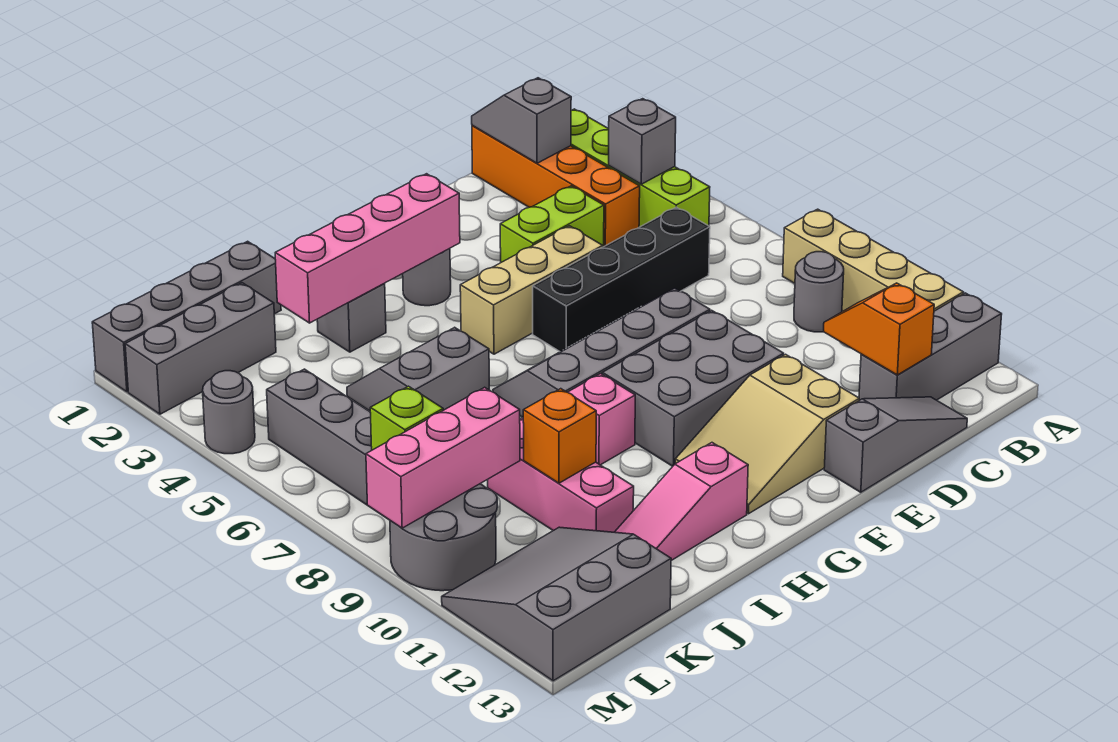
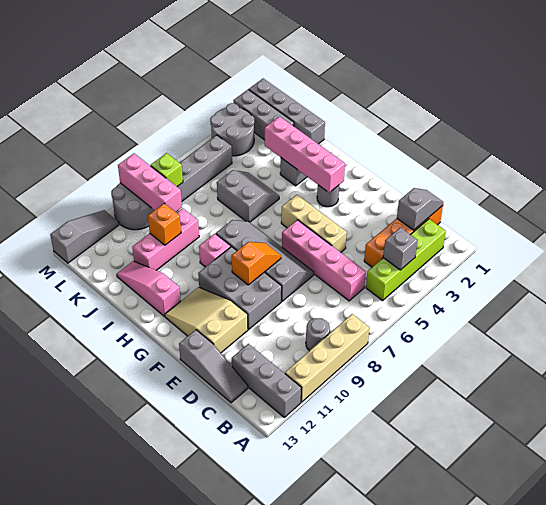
black brick C6:F6 level 1 -> pink brick C6:F6 level 1
orange slope C11:C12 level 2 top 12 -> orange slope F8:F9 level 2 top 9
lime brick D4:E4 level 1 -> none
grey slope K11:M13 level 1 top 13 -> grey slope M11:M13 level 1 top 13
grey round brick M4 level 1 -> grey round brick L3:M4 level 1

